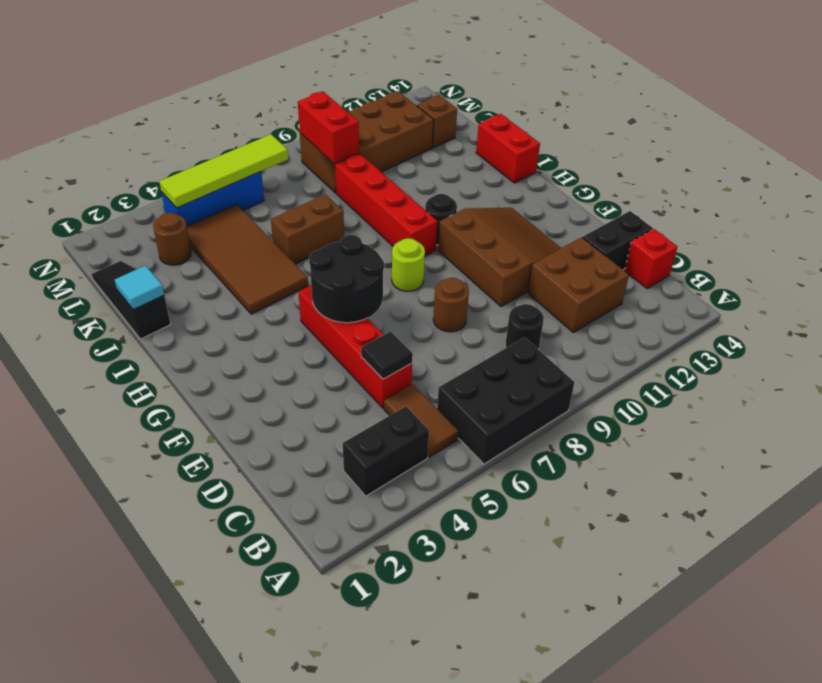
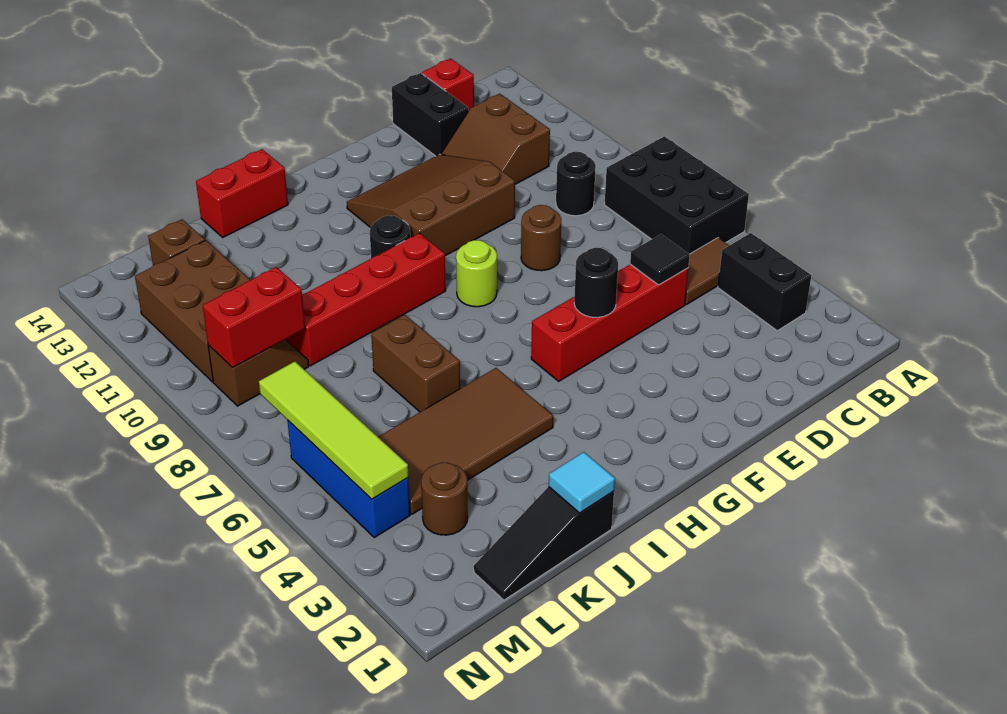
brown brick C11:D12 level 1 -> brown slope C11:D12 level 1 top C
black round brick F5:G6 level 2 -> black round brick F5 level 2

